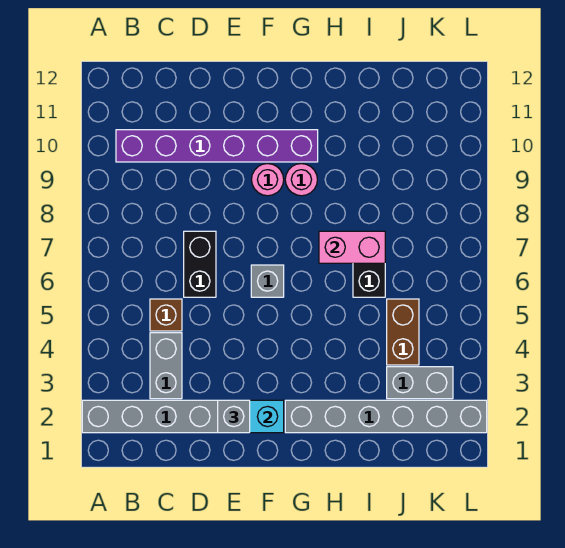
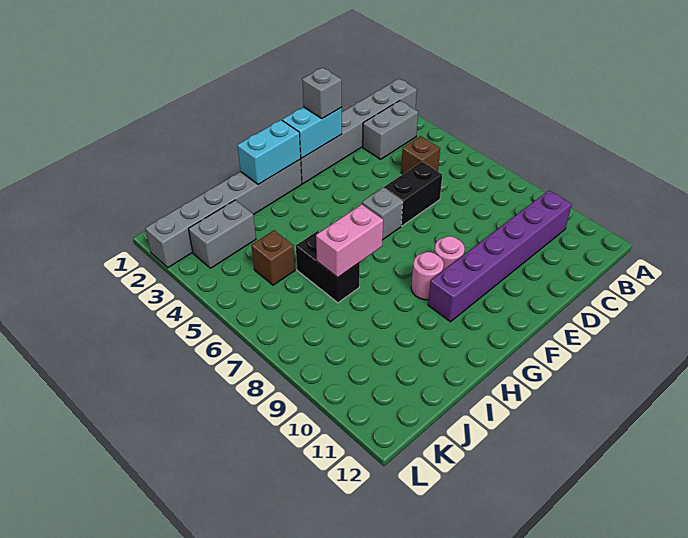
grey brick C3:C4 level 1 -> grey brick B3:C3 level 1
black brick D6:D7 level 1 -> black brick D6:E6 level 1
none -> cyan brick G2:H2 level 2
brown brick J4:J5 level 1 -> brown brick J5 level 1

